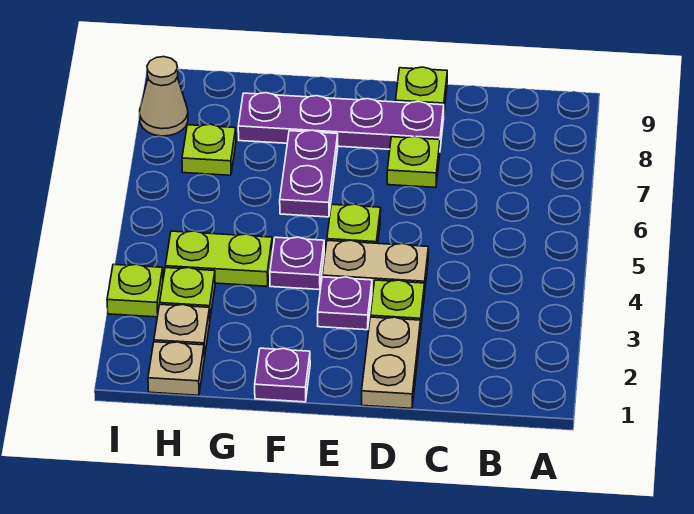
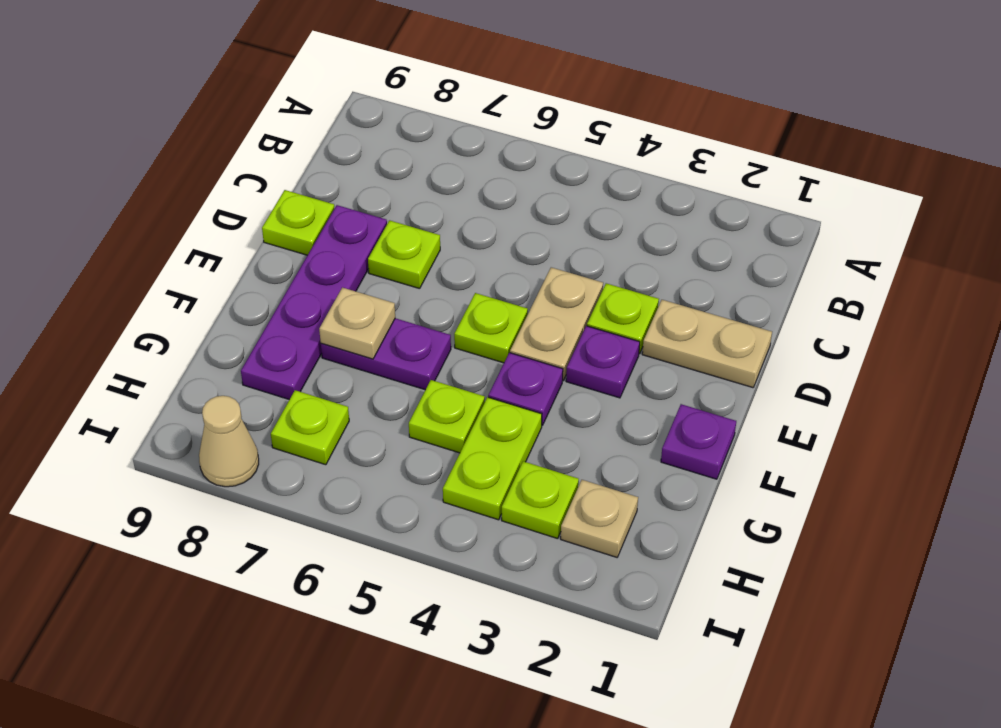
tan plate H1 level 1 -> tan plate F7 level 2
lime plate I3 level 1 -> lime plate G5 level 1

